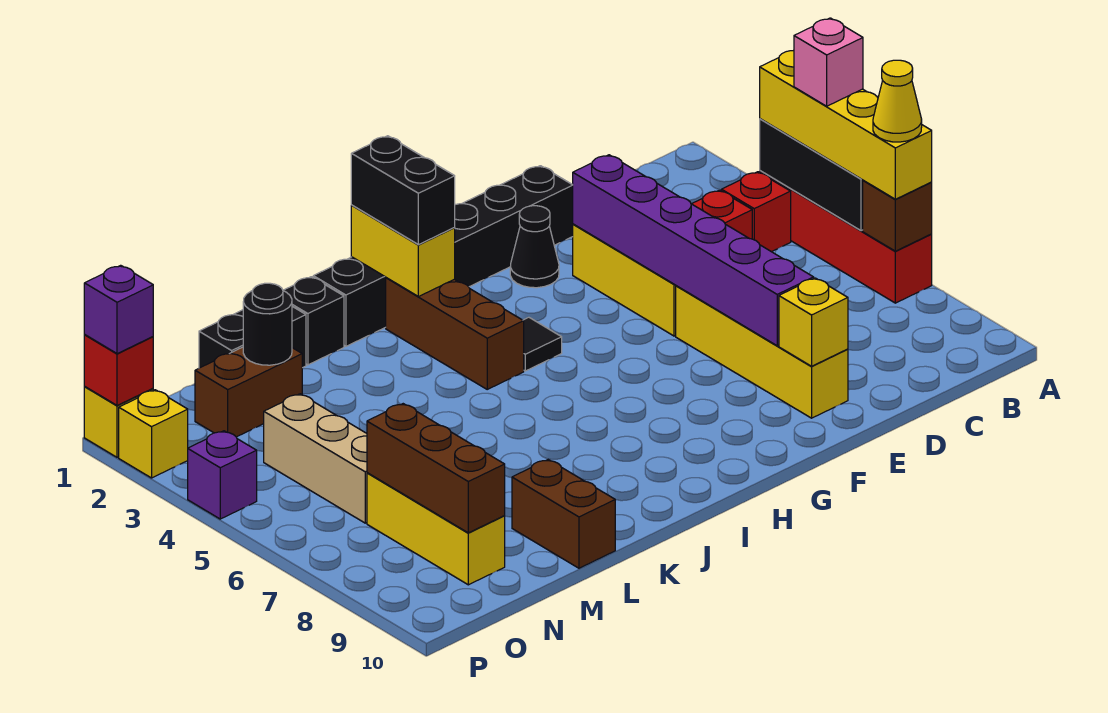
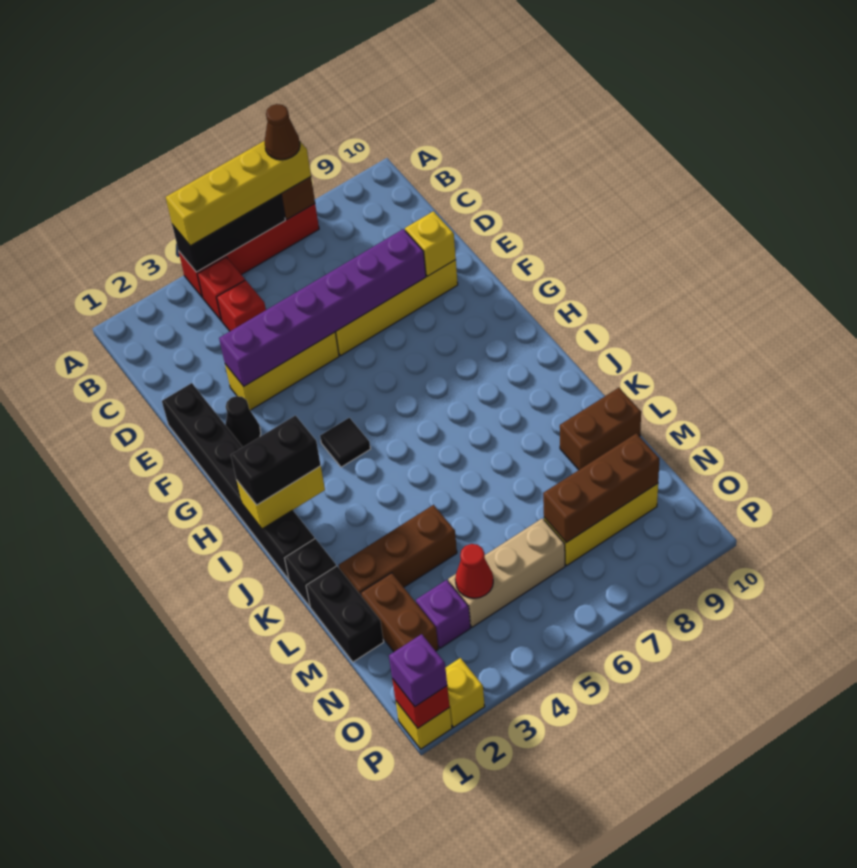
pink brick A5 level 4 -> none
yellow cone A7 level 4 -> brown cone A7 level 4
brown brick I2:I4 level 1 -> brown brick L2:L4 level 1
black round brick M2 level 2 -> none
none -> red cone N4 level 2
purple brick P4 level 1 -> purple brick N3 level 1

